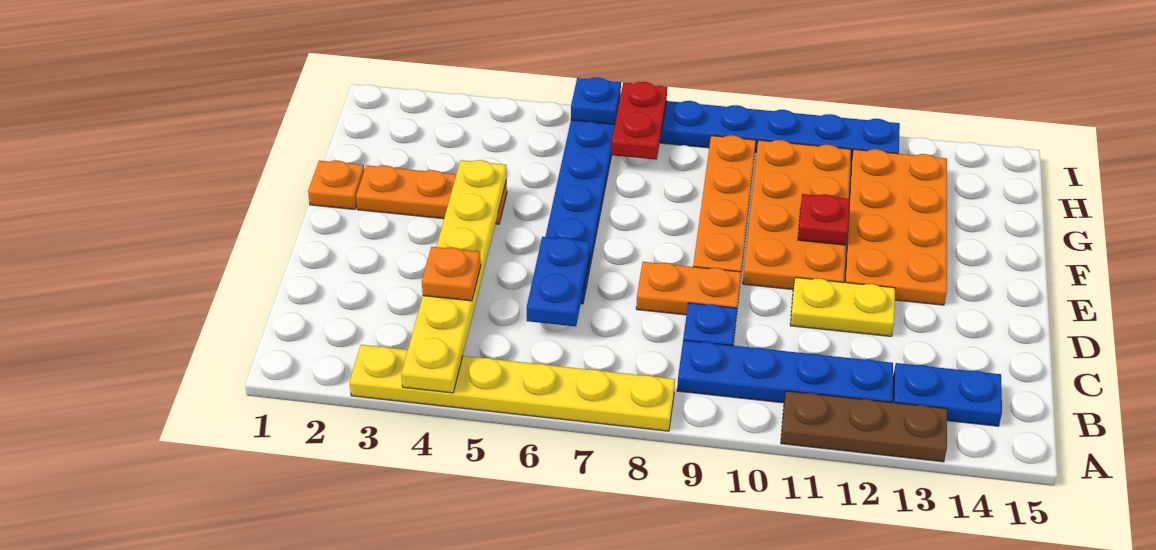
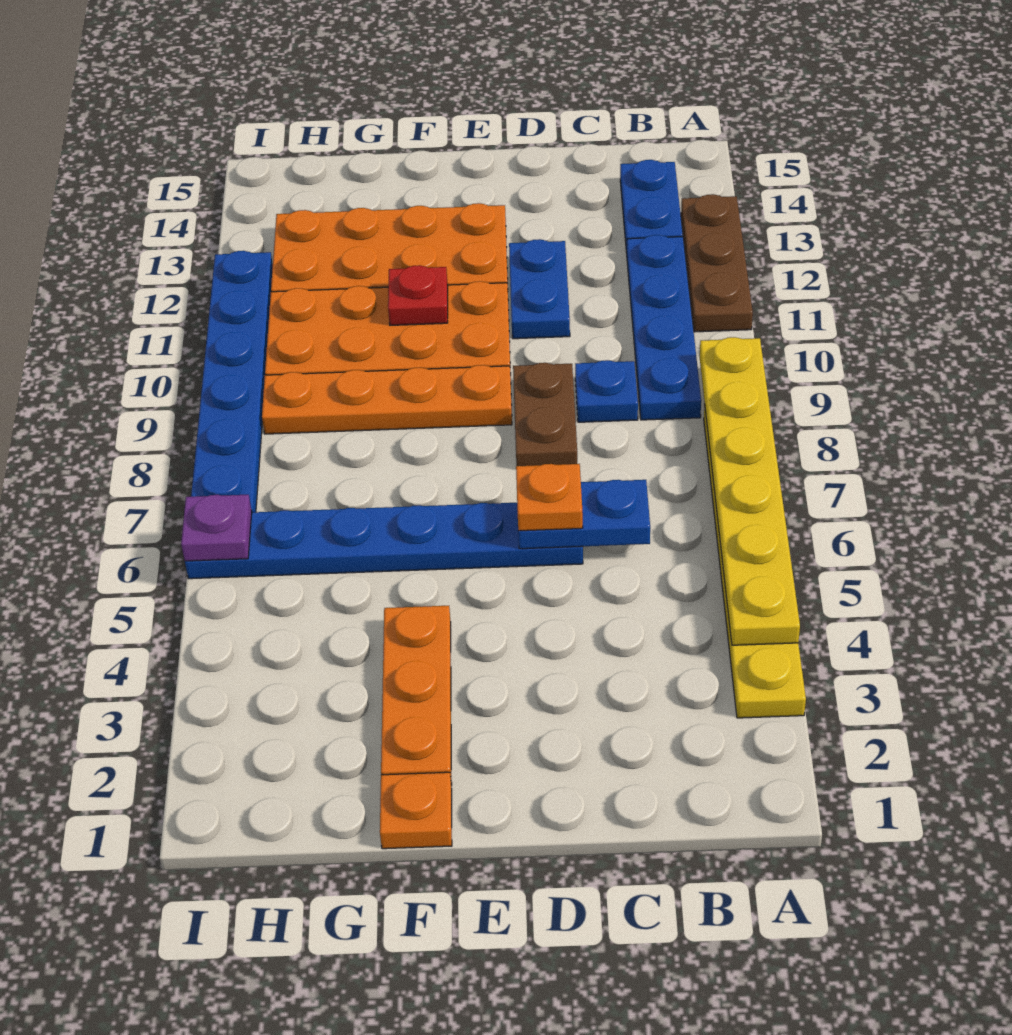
yellow plate A4:F4 level 2 -> yellow plate A4:A9 level 2
orange plate C4 level 3 -> orange plate D6 level 3
orange plate D8:D9 level 1 -> brown plate D8:D9 level 1
yellow plate D11:D12 level 1 -> blue plate D11:D12 level 1
red plate H7:I7 level 2 -> none
blue plate I6 level 2 -> purple plate I6 level 2

